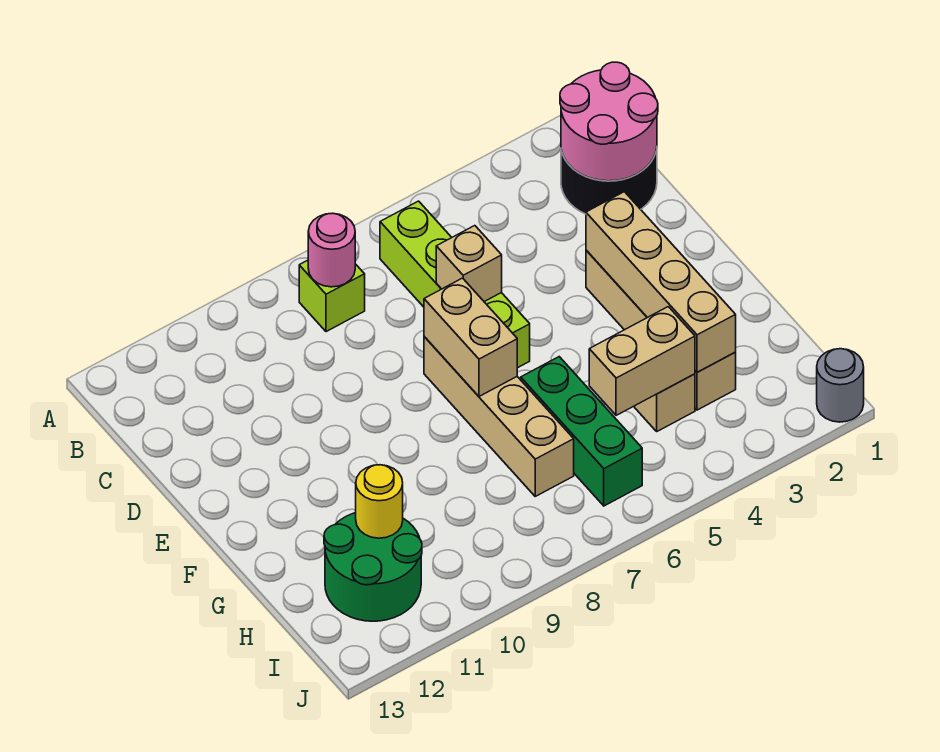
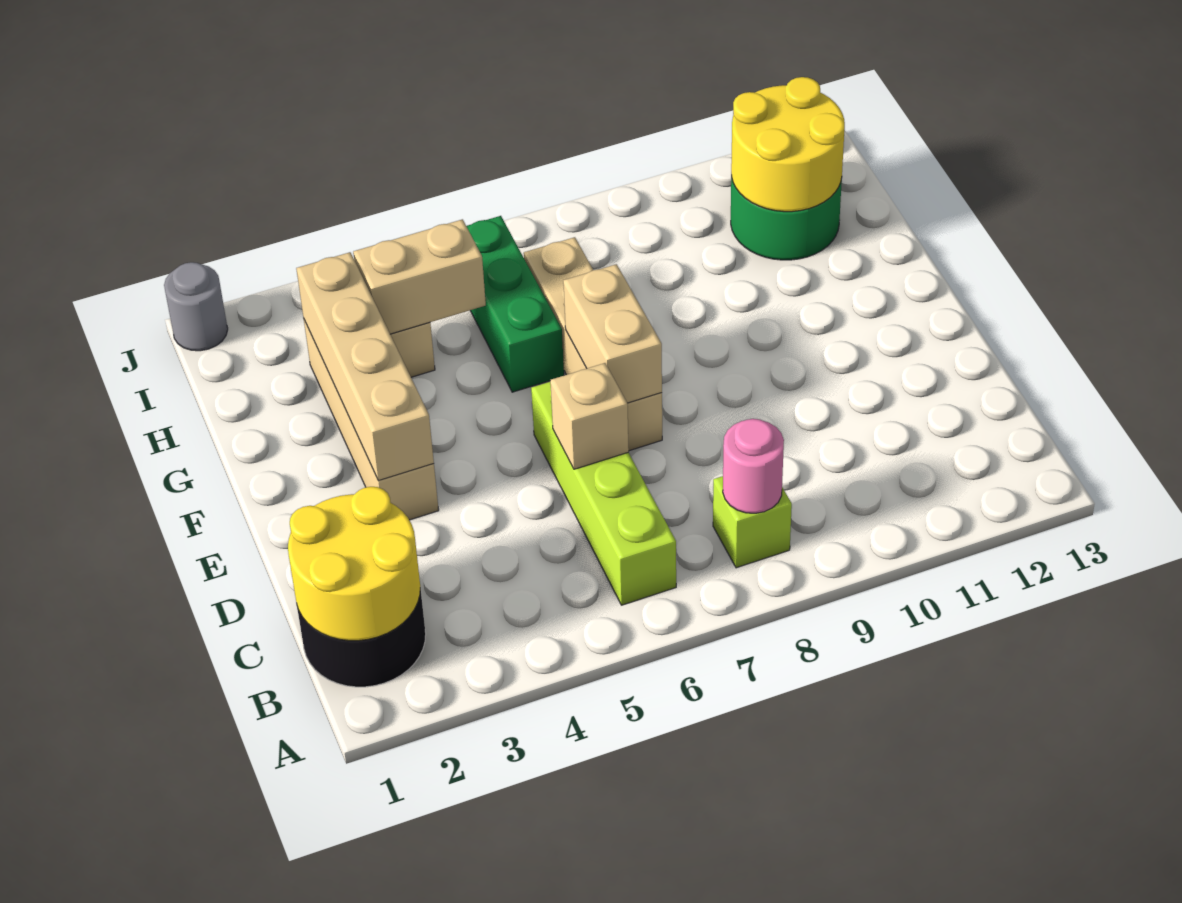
pink round brick B1:C2 level 2 -> yellow round brick B1:C2 level 2
yellow round brick H11 level 2 -> yellow round brick H11:I12 level 2

